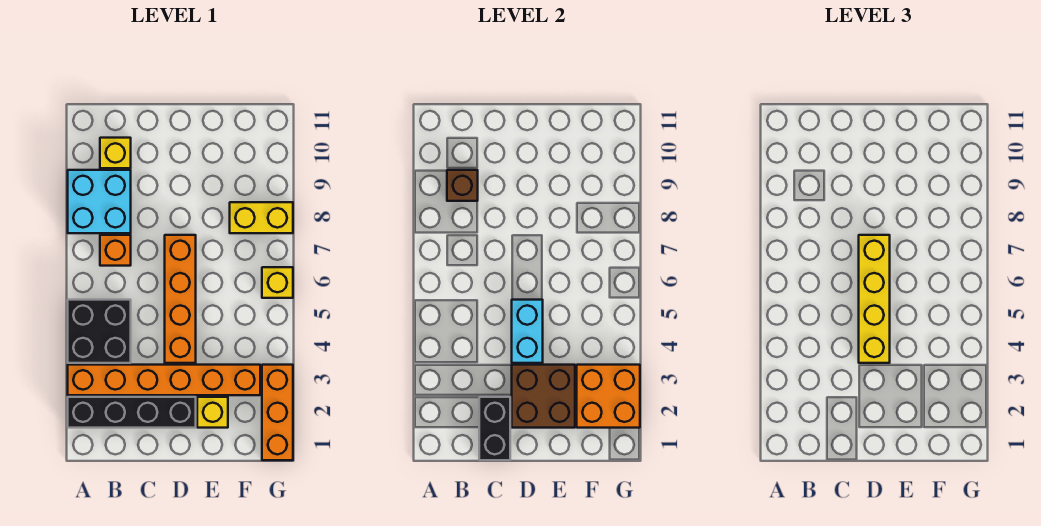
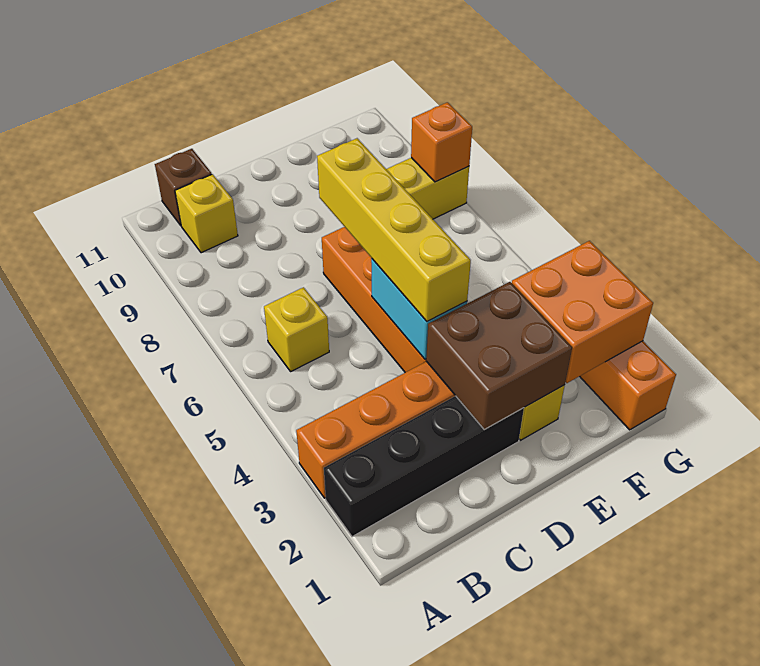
black brick A4:B5 level 1 -> none
cyan brick A8:B9 level 1 -> none
orange brick B7 level 1 -> orange brick G8 level 2
brown brick B9 level 2 -> brown brick B11 level 1
black brick C1:C2 level 2 -> none
yellow brick G6 level 1 -> yellow brick B6 level 1

